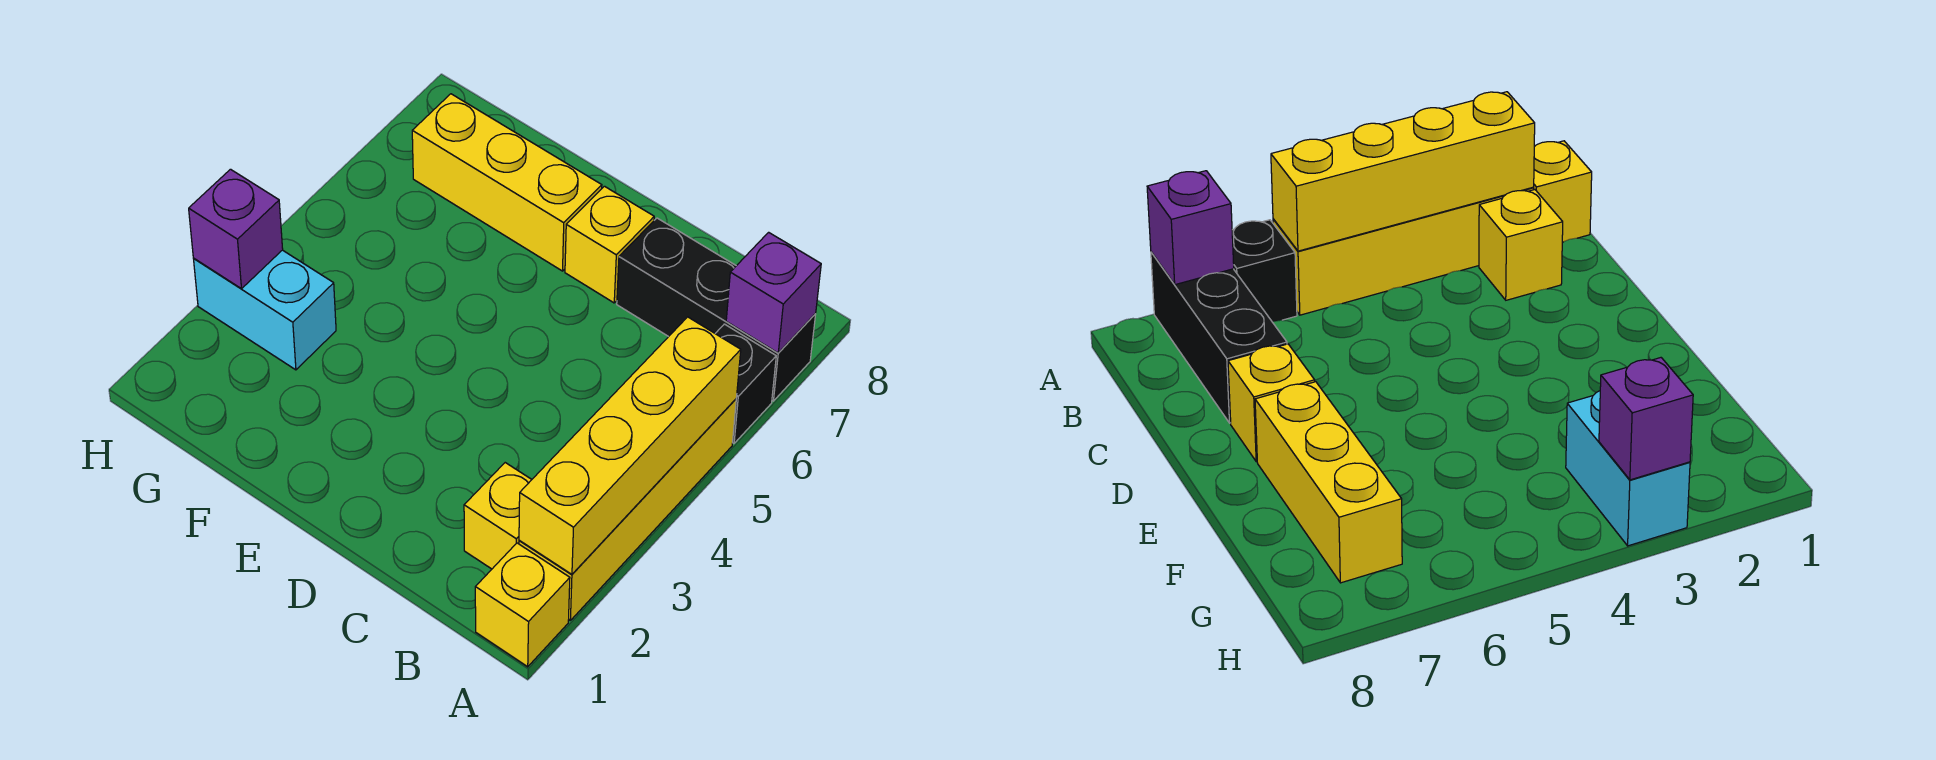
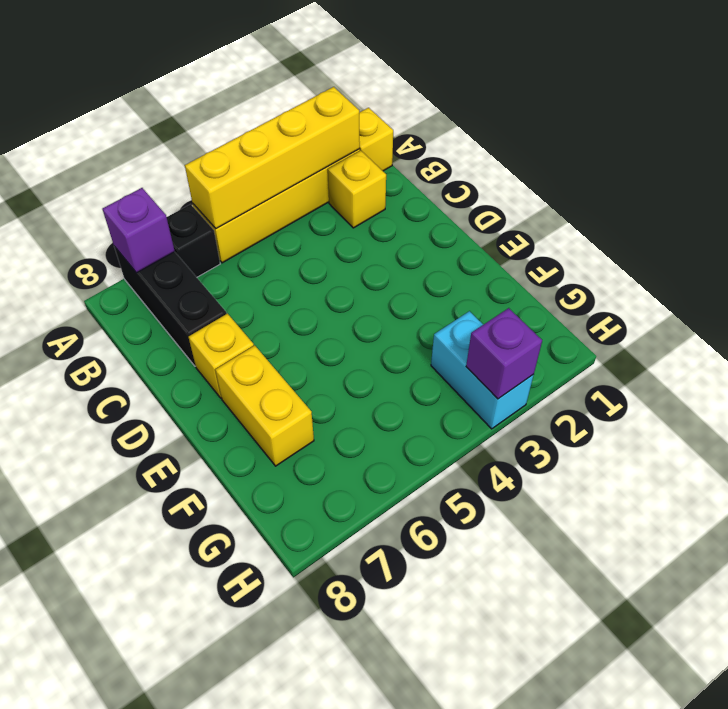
yellow brick E7:G7 level 1 -> yellow brick E7:F7 level 1

